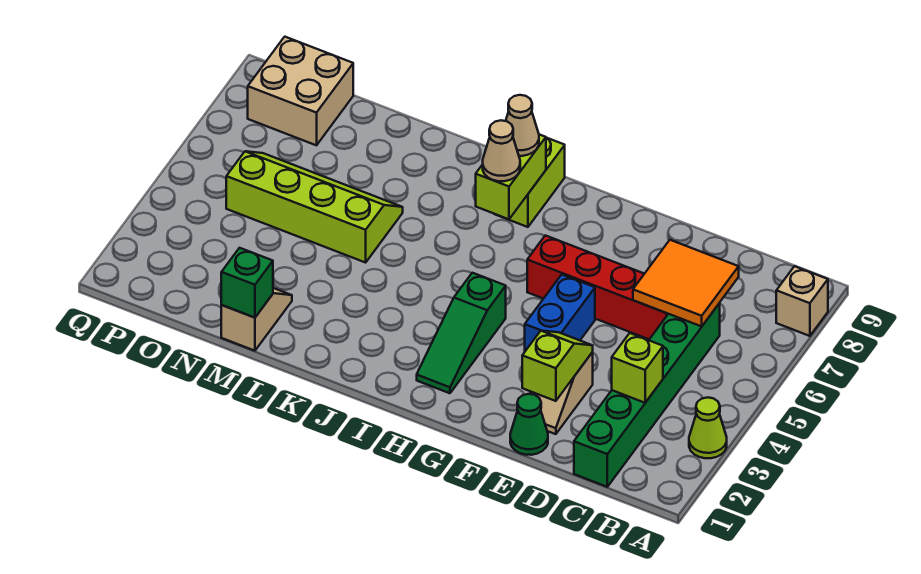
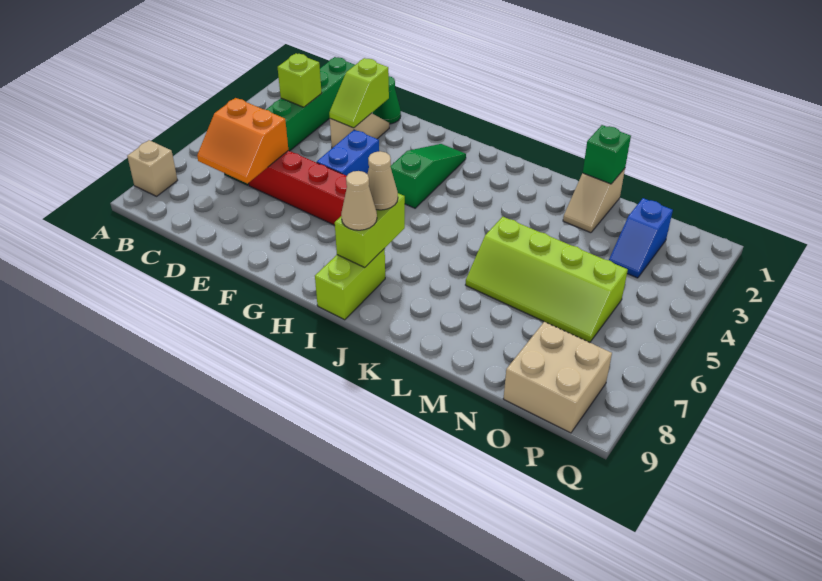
lime cone A3 level 1 -> none
orange tile C6:D7 level 2 -> orange slope C6:D7 level 2 top 6
none -> blue slope O2:O3 level 1 top 2

